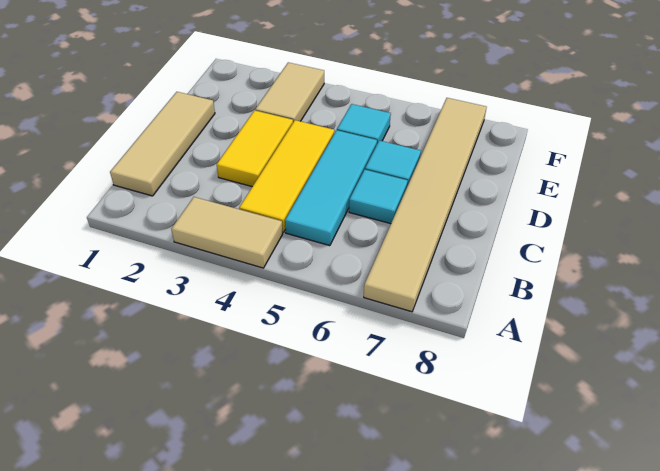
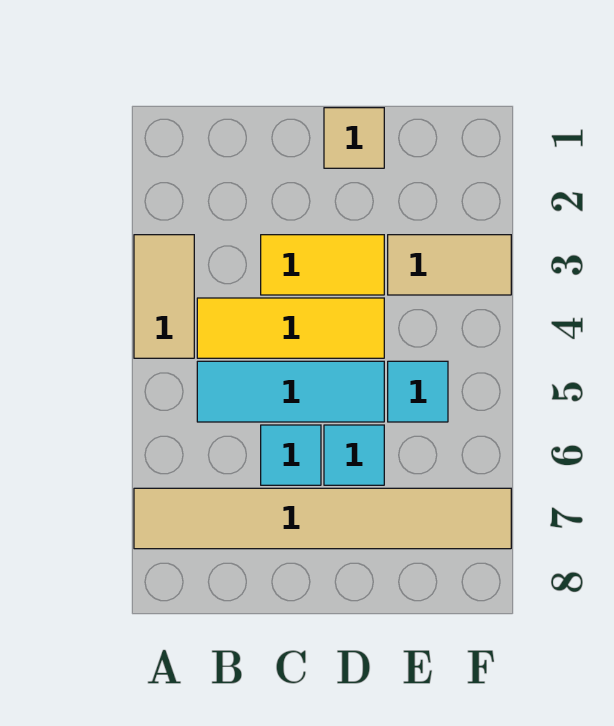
tan tile B1:D1 level 1 -> tan tile D1 level 1

